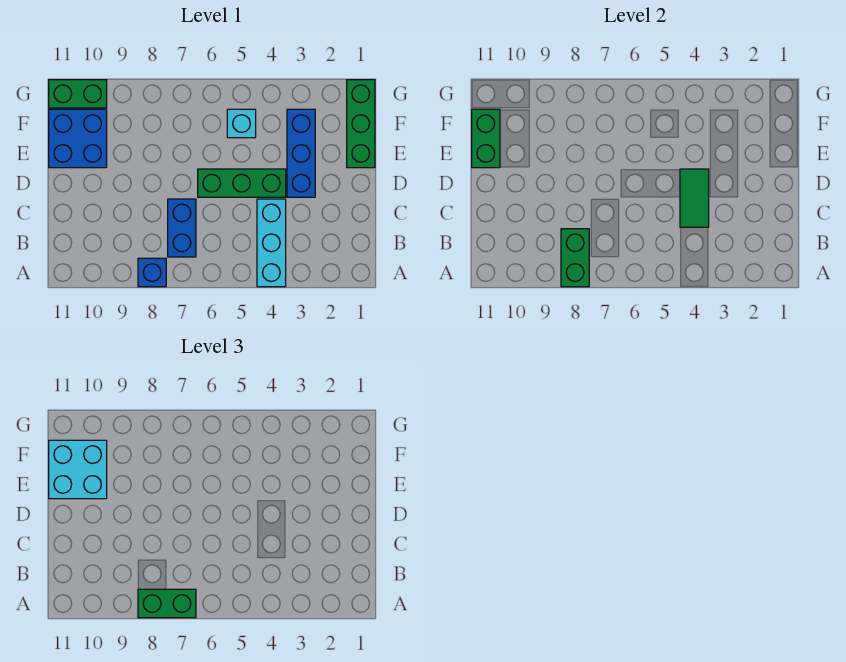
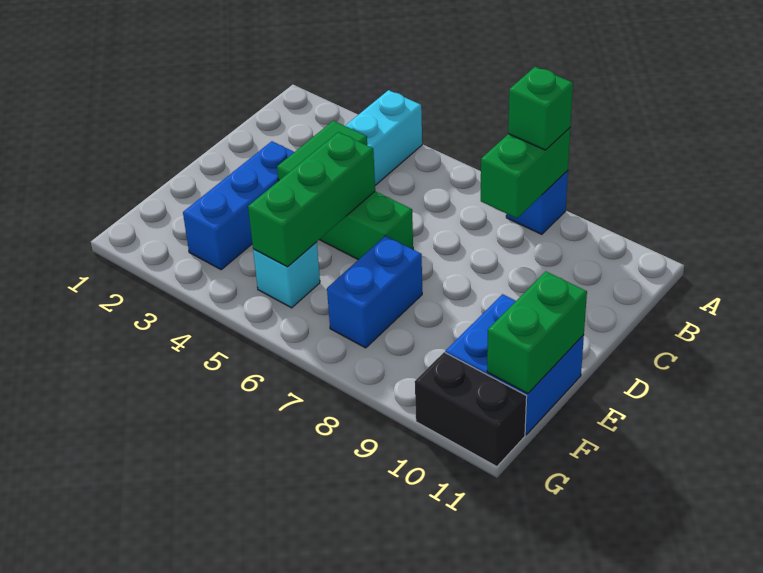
green brick A7:A8 level 3 -> green brick A8 level 3
blue brick B7:C7 level 1 -> blue brick E7:F7 level 1
green brick E1:G1 level 1 -> green brick D5:F5 level 2
cyan brick E10:F11 level 3 -> none
green brick G10:G11 level 1 -> black brick G10:G11 level 1

